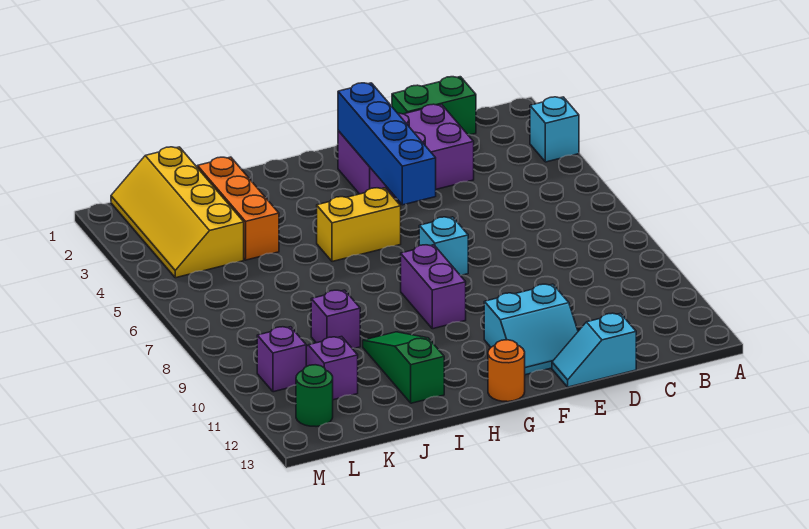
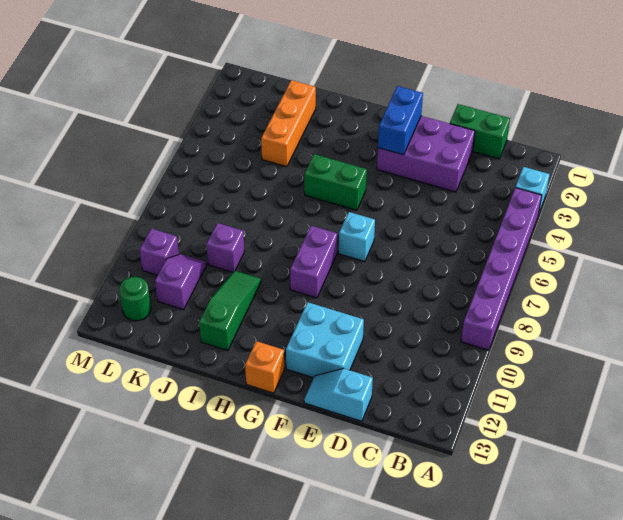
none -> purple brick A4:A9 level 1
cyan slope E11:F12 level 1 top 11 -> cyan brick E11:F12 level 1
blue brick F2:F5 level 2 -> blue brick F2:F3 level 2
yellow brick G5:H5 level 1 -> green brick G5:H5 level 1
orange round brick G13 level 1 -> orange brick G13 level 1
yellow slope K1:L4 level 1 top K -> none

